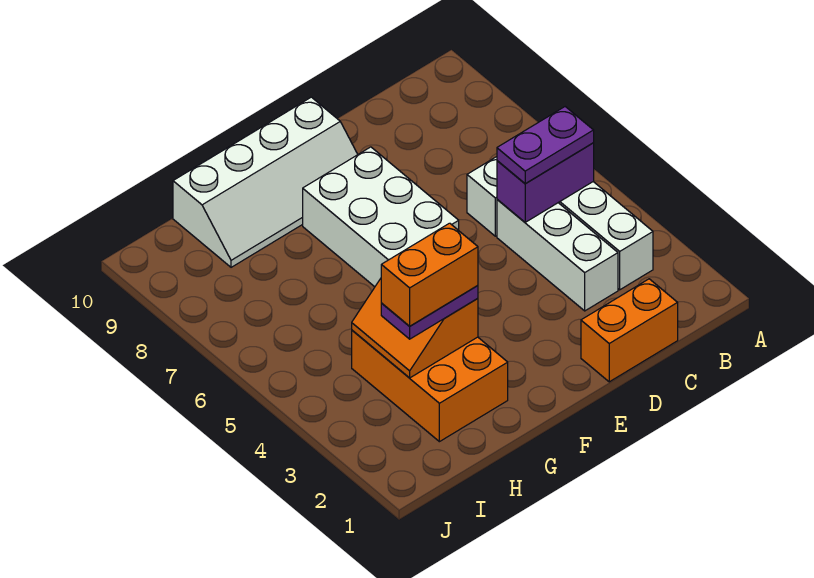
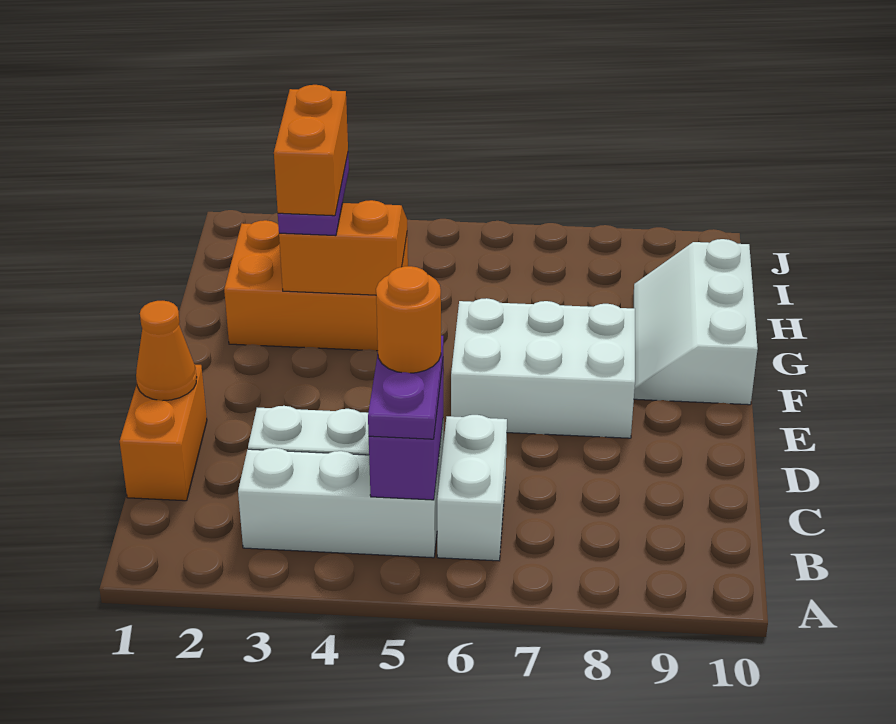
none -> orange round brick C5 level 4
none -> orange cone D1 level 2
white slope E9:H10 level 1 top 10 -> white slope F9:H10 level 1 top 10

